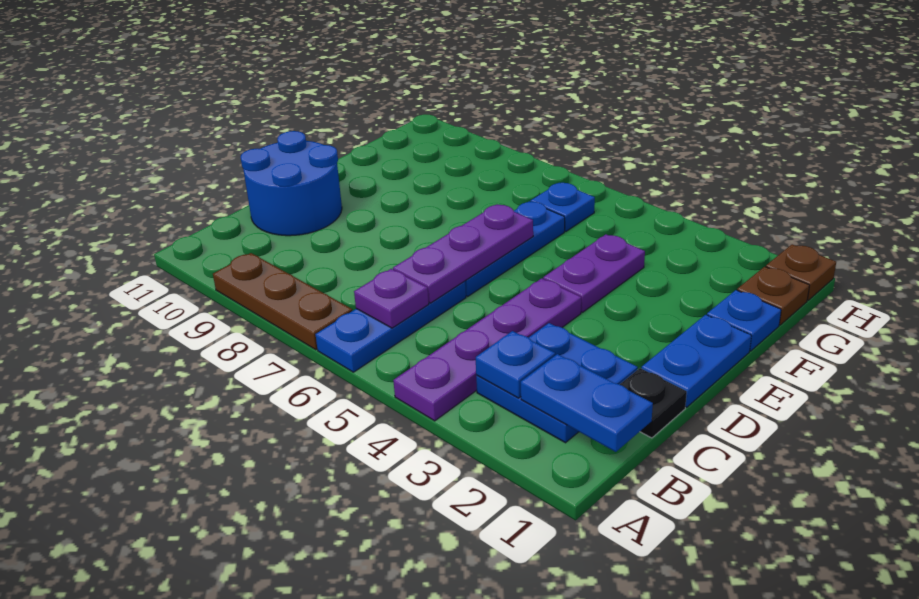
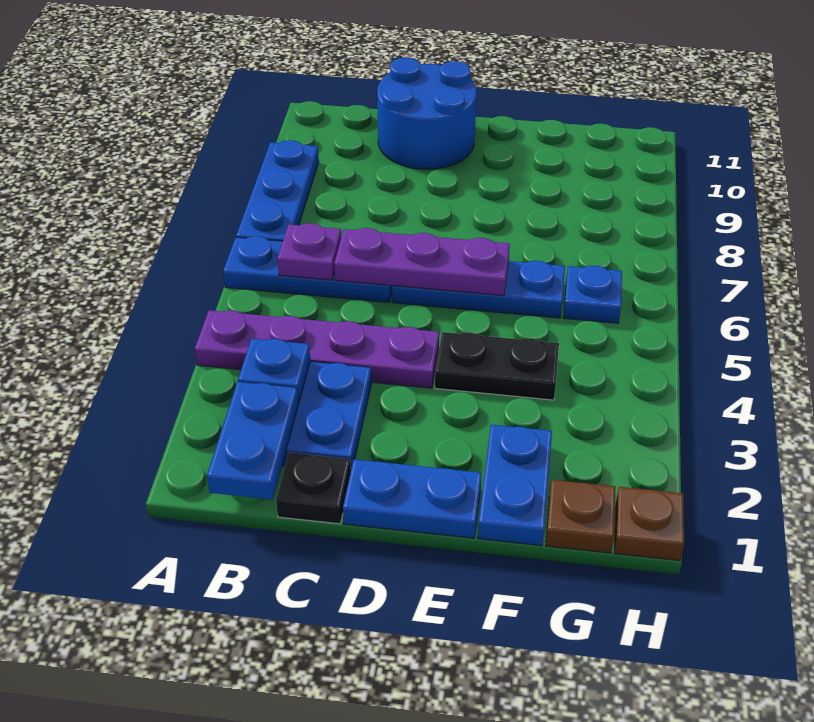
brown plate A7:A9 level 1 -> blue plate A7:A9 level 1
purple plate E4:F4 level 1 -> black plate E4:F4 level 1
blue plate F1 level 1 -> blue plate F1:F2 level 1

